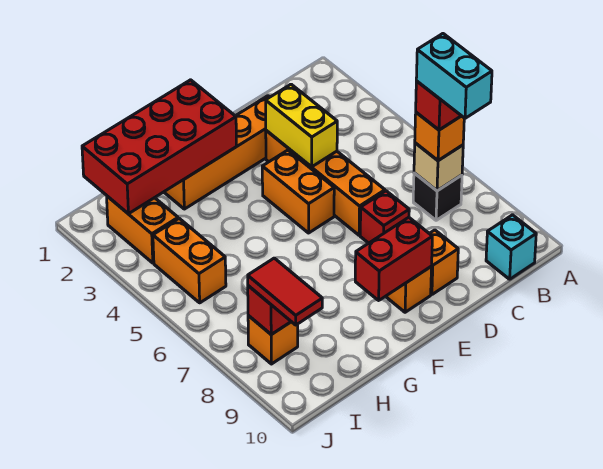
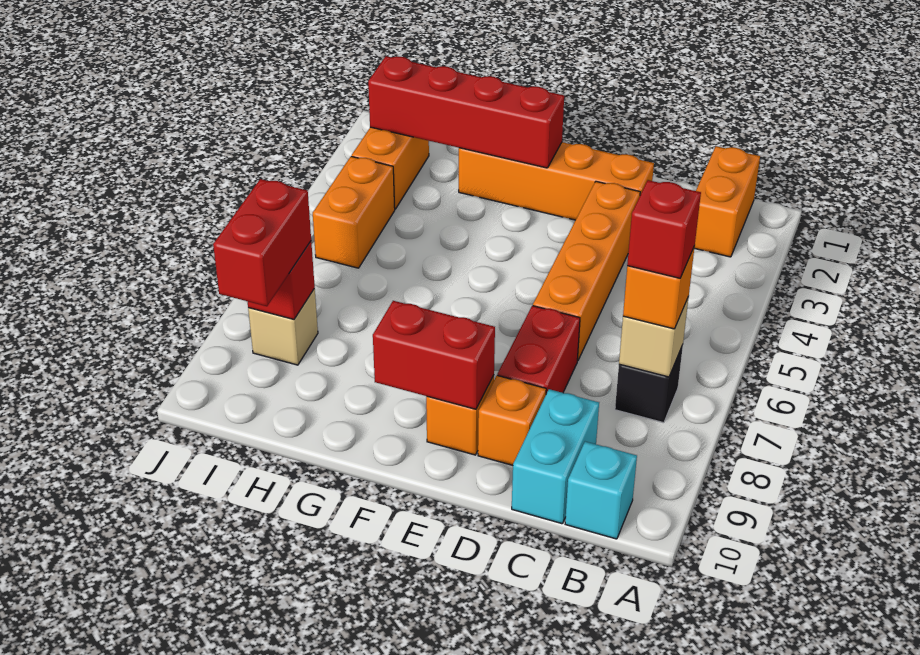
cyan brick B7:B8 level 5 -> cyan brick C9:C10 level 1
yellow brick D3:D4 level 2 -> none
red brick D7 level 1 -> red brick D7:D8 level 1
orange brick E4:E5 level 1 -> orange brick B1:B2 level 1
red brick F1:I2 level 2 -> red brick F2:I2 level 2
orange brick I8 level 1 -> tan brick I8 level 1
red tile I8:I9 level 3 -> red brick I8:I9 level 3

